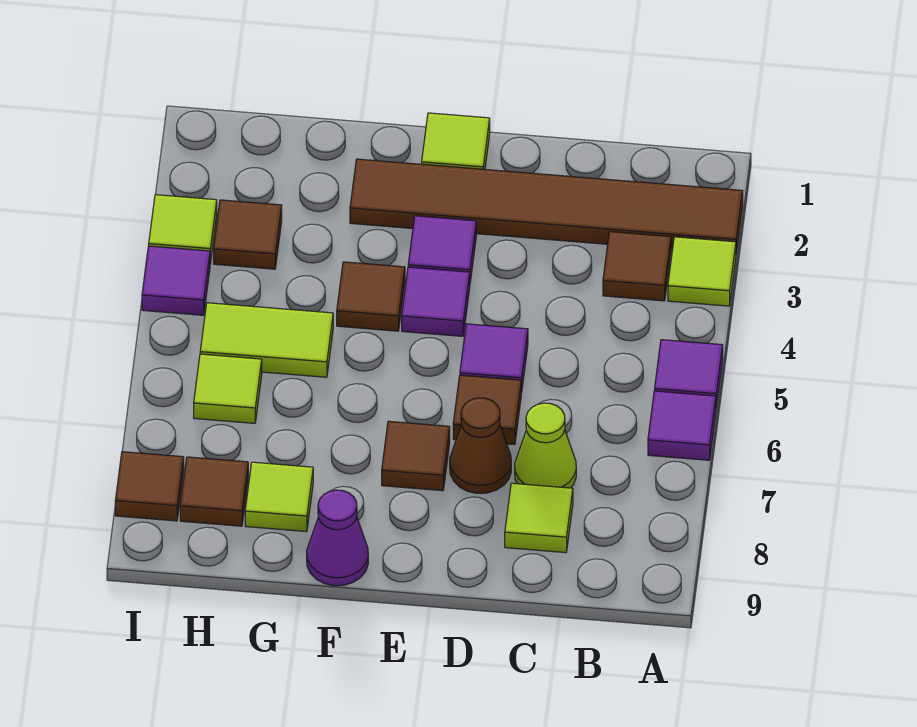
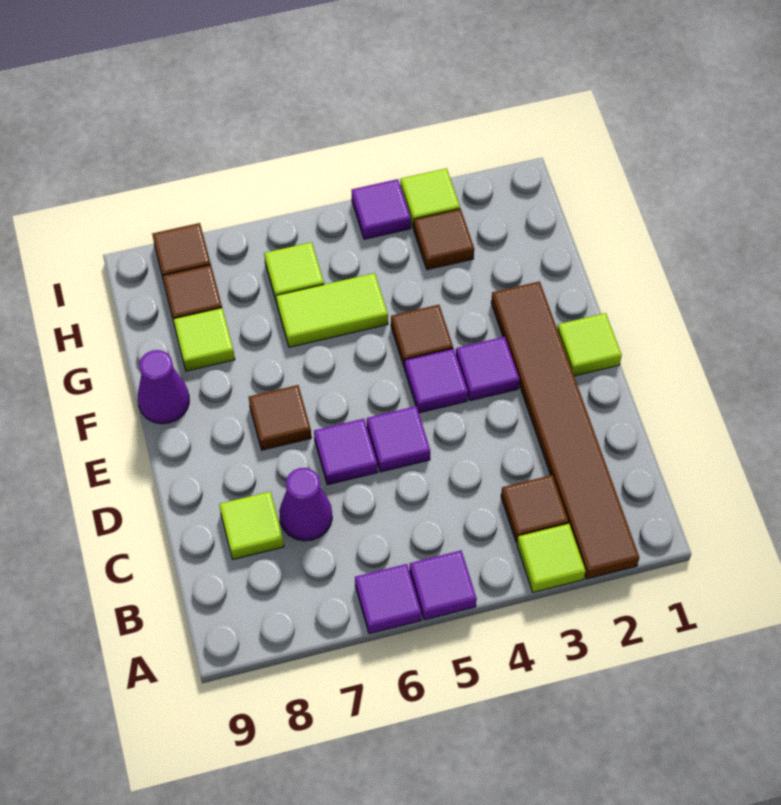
lime cone C7 level 1 -> purple cone C7 level 1
brown tile D6 level 1 -> purple tile D6 level 1
brown cone D7 level 1 -> none
lime tile G5:H5 level 1 -> lime tile G5:G6 level 1

